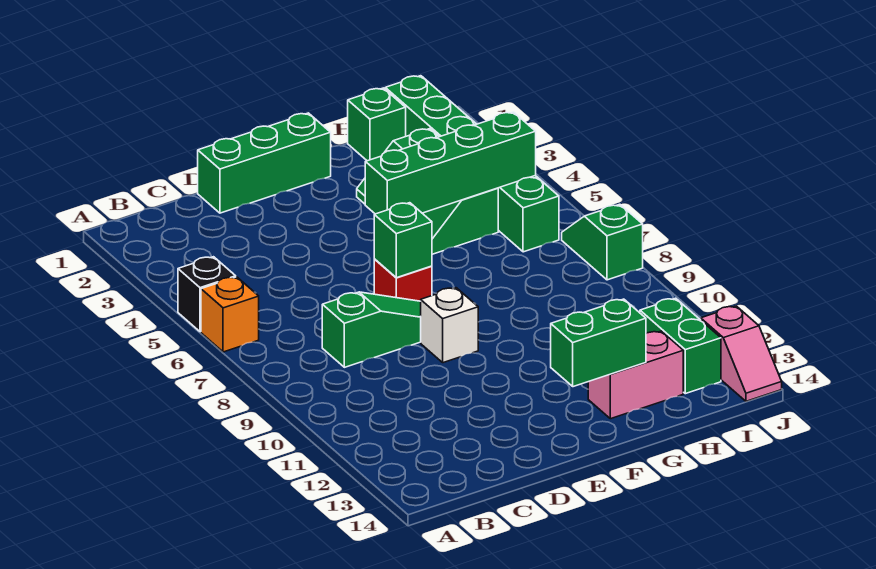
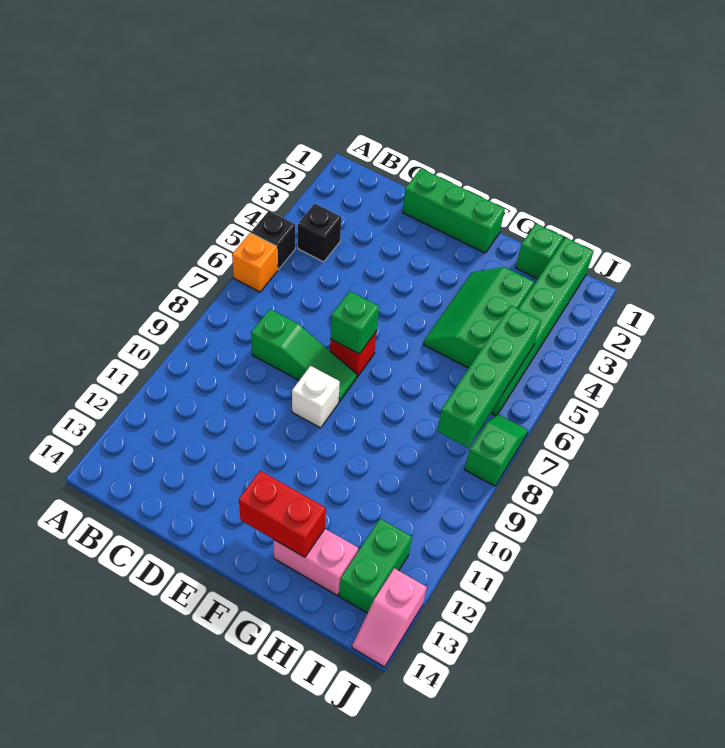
none -> black brick B4 level 1
green brick F5:I5 level 2 -> green brick I5:I8 level 2
green brick F13:G13 level 2 -> red brick F13:G13 level 2

